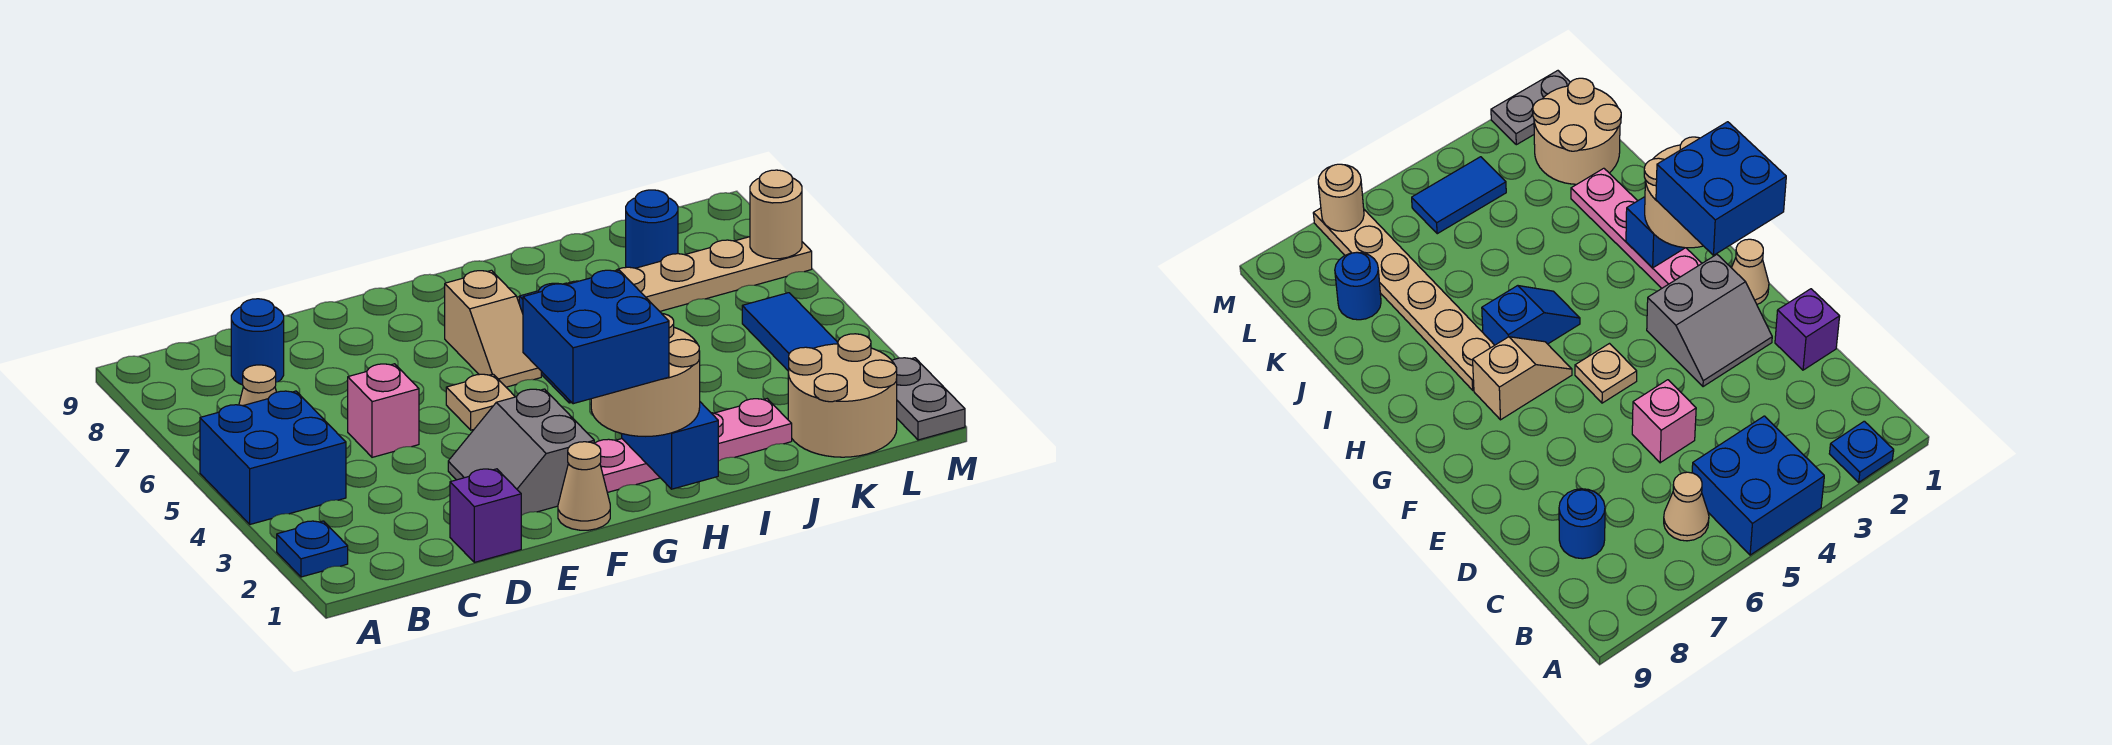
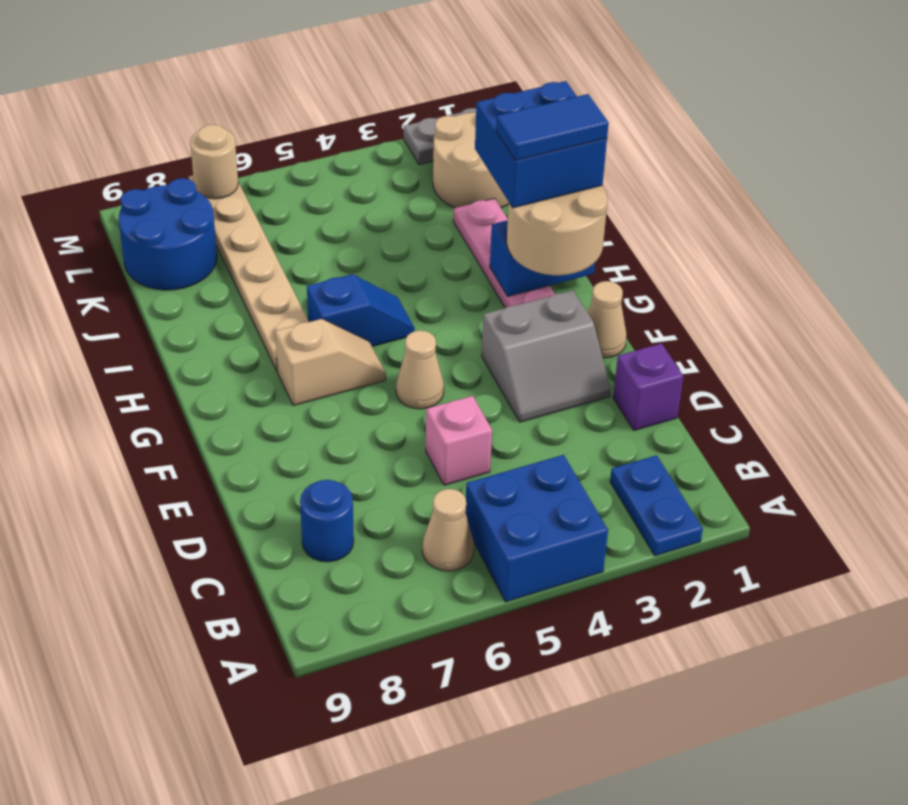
blue plate A2 level 1 -> blue plate A2:B2 level 1
blue brick F1:G2 level 4 -> blue brick H1:I2 level 4
tan plate F5 level 1 -> tan cone F5 level 1
blue round brick K8 level 1 -> blue round brick K8:L9 level 1
blue tile L4:L5 level 1 -> blue tile H1:H2 level 5

